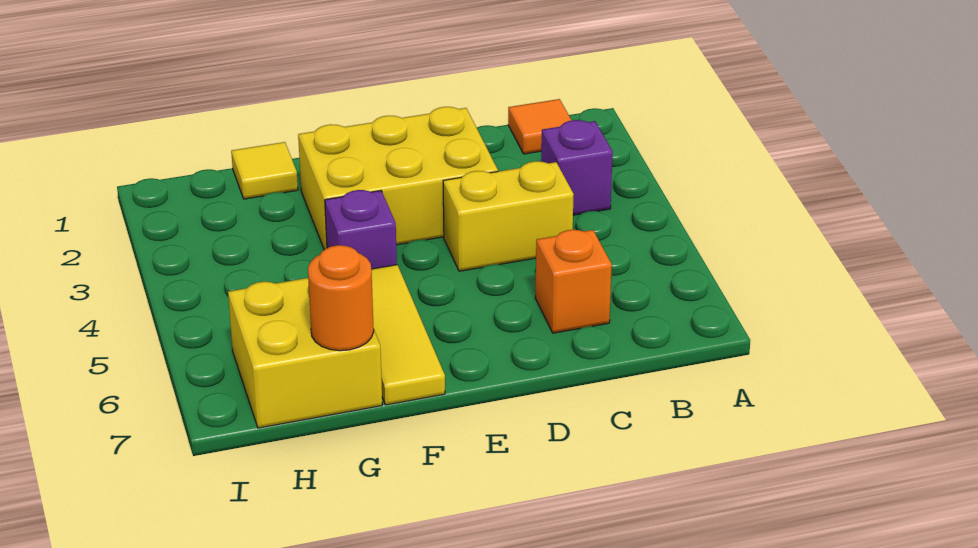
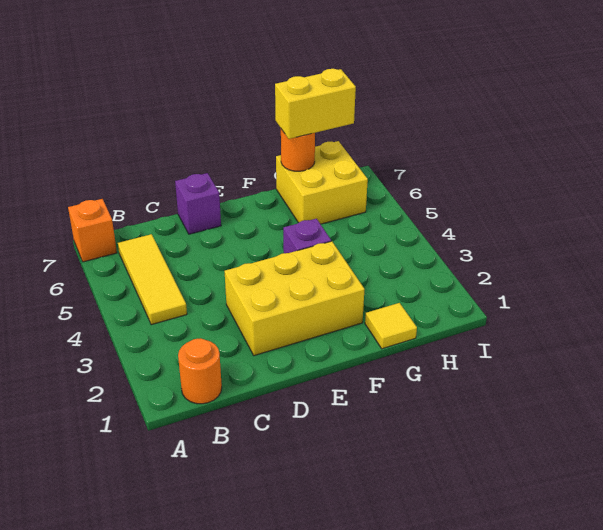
orange tile B1 level 1 -> orange round brick B1 level 1
purple brick B3 level 1 -> purple brick D7 level 1
yellow brick C4:D4 level 1 -> yellow brick G7:H7 level 3
orange brick C6 level 1 -> orange brick A7 level 1
yellow tile F5:F7 level 1 -> yellow tile B4:B6 level 1

